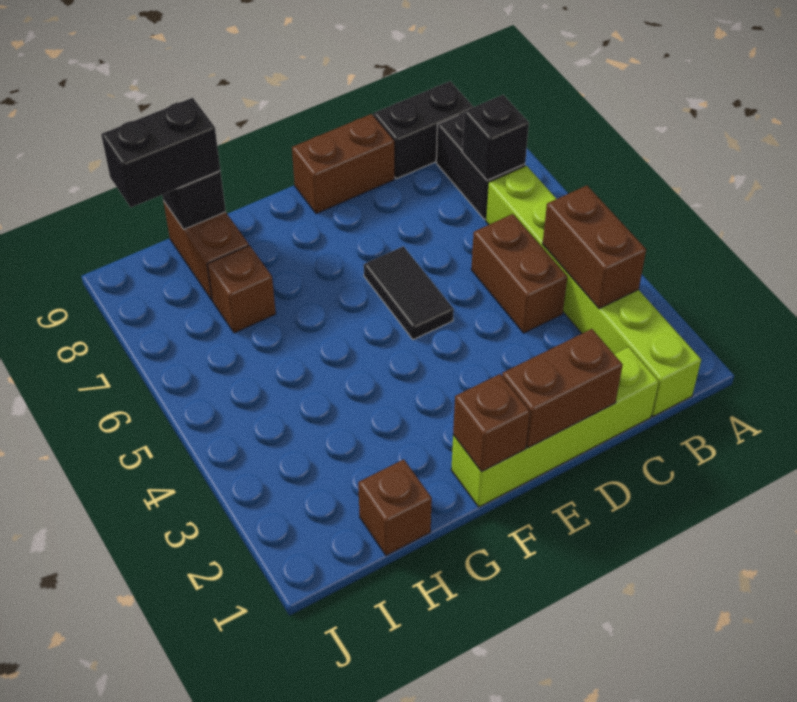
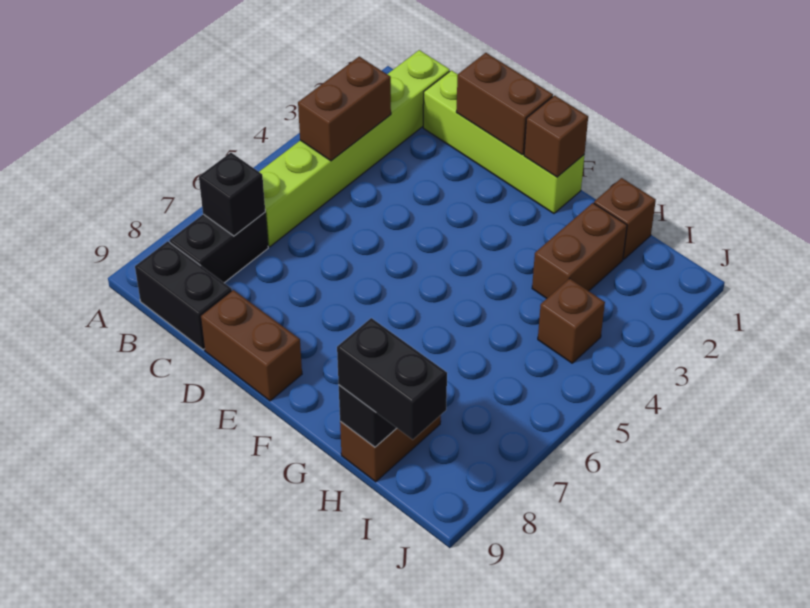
brown brick C4:C5 level 1 -> brown brick H2:H3 level 1
black tile E5:E6 level 1 -> none
brown brick H7 level 1 -> brown brick I4 level 1

